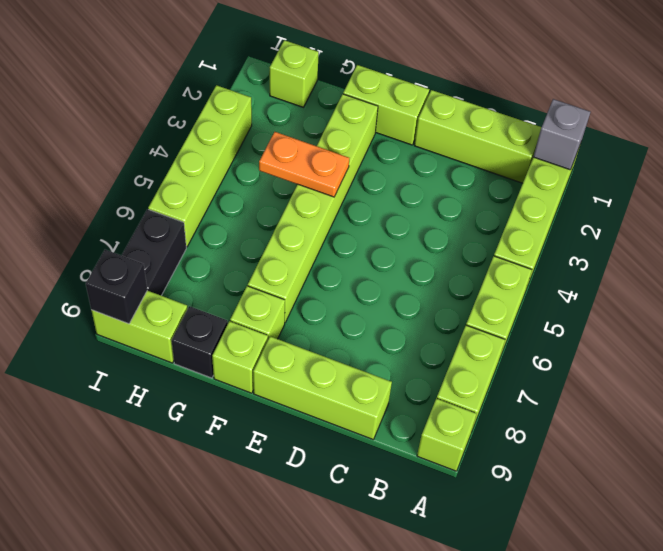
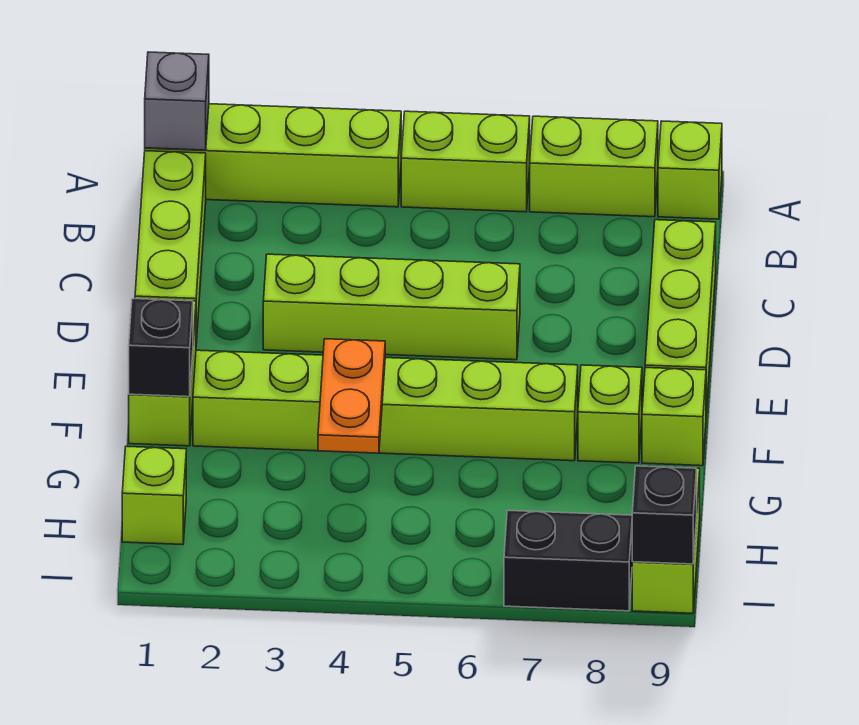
black brick G9 level 1 -> black brick F1 level 2
lime brick I3:I6 level 1 -> lime brick D3:D6 level 1

